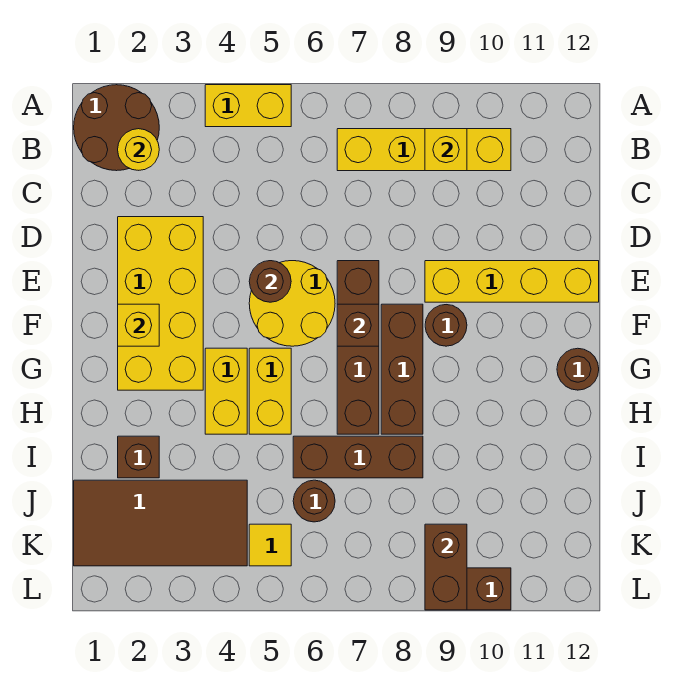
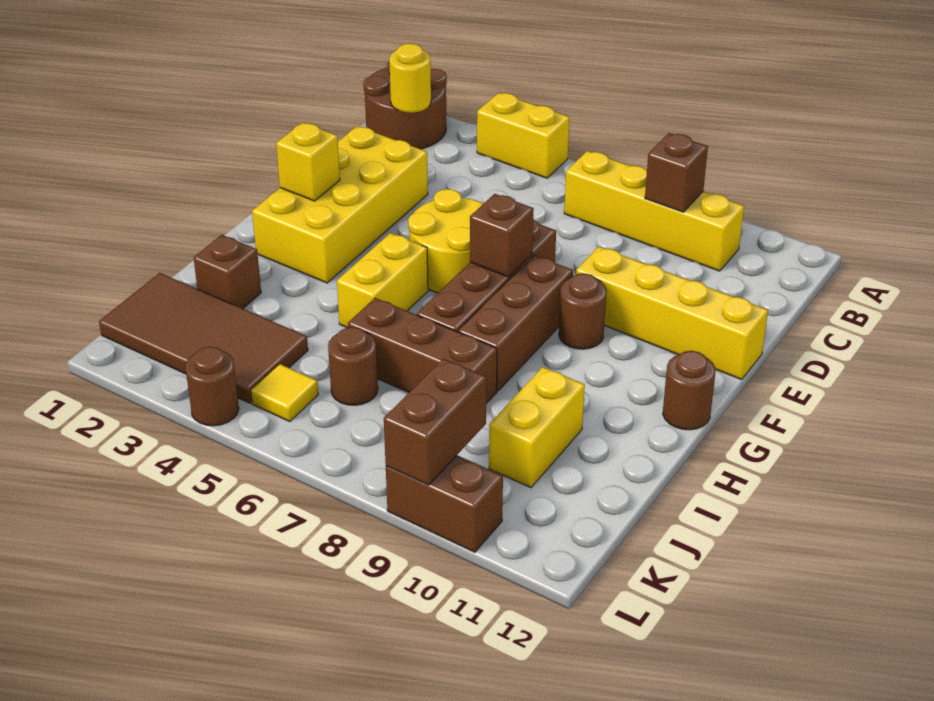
yellow brick B9 level 2 -> brown brick B9 level 2
brown round brick E5 level 2 -> brown round brick L4 level 1
yellow brick G4:H4 level 1 -> yellow brick I10:J10 level 1

